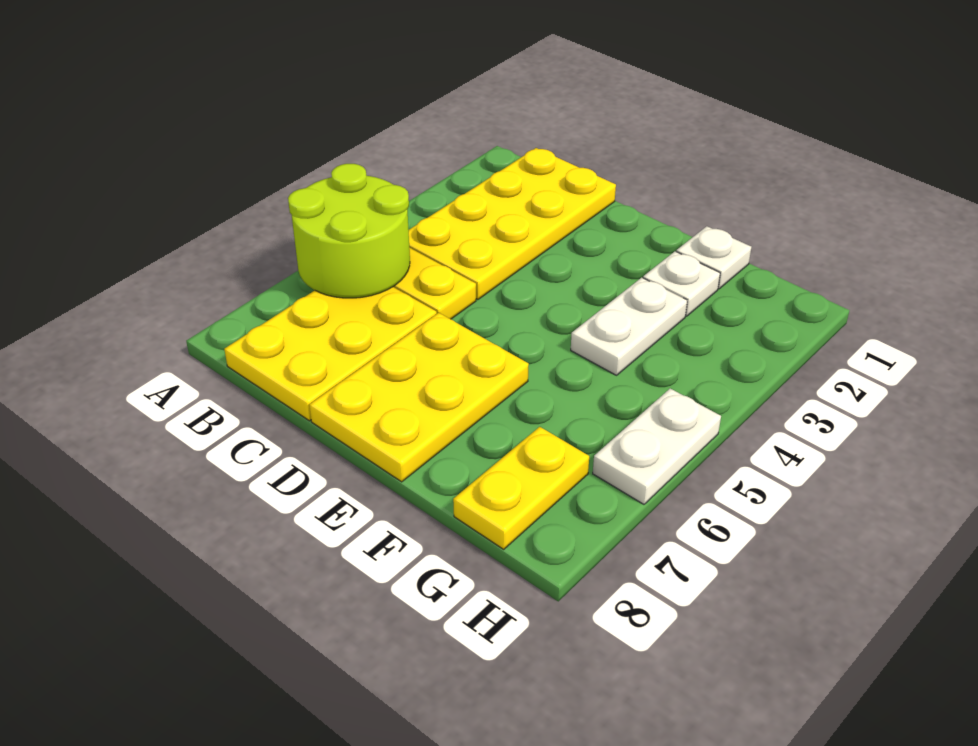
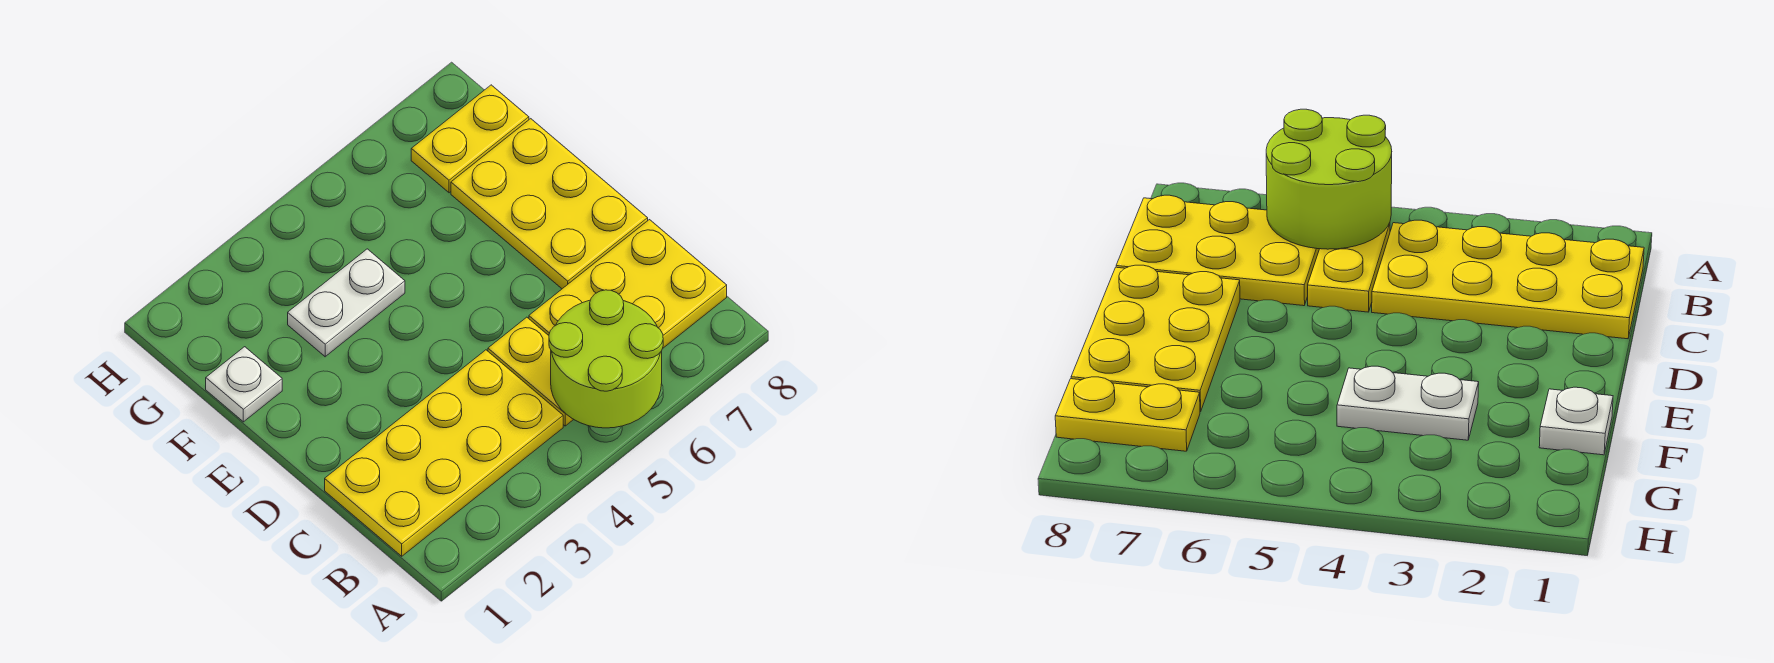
yellow plate D6:E8 level 1 -> yellow plate D7:F8 level 1
white plate F2 level 1 -> none
white plate H5:H6 level 1 -> none

